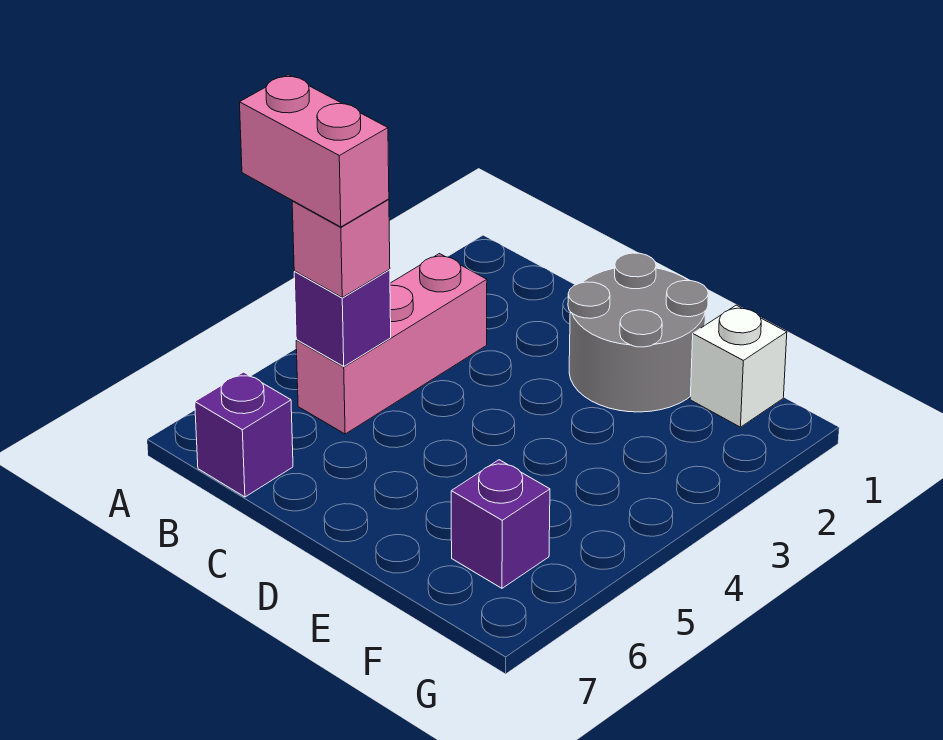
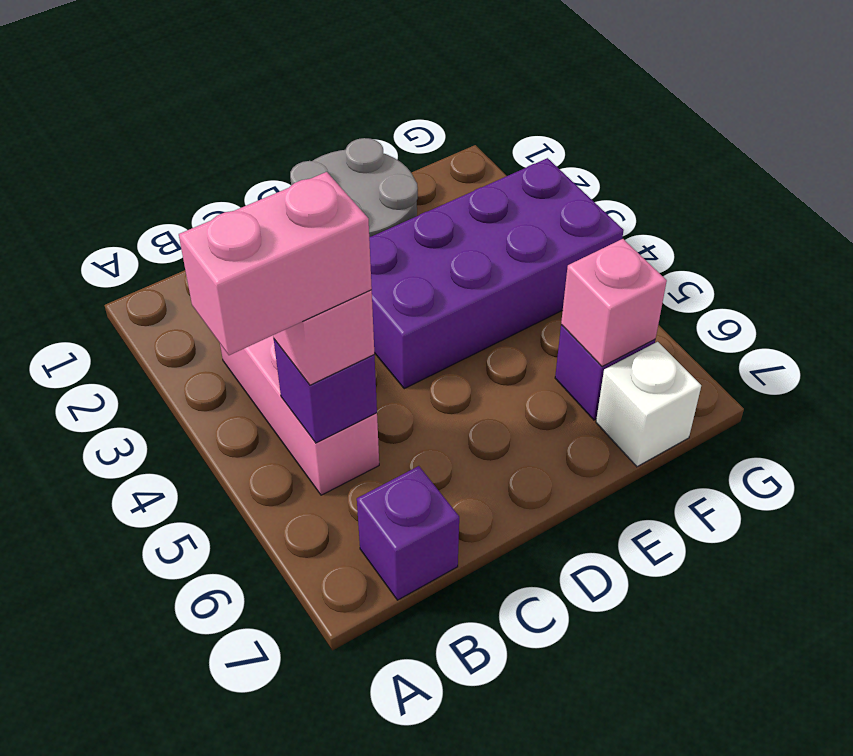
none -> purple brick D3:G4 level 1
white brick F1 level 1 -> white brick F7 level 1
none -> pink brick F6 level 2

